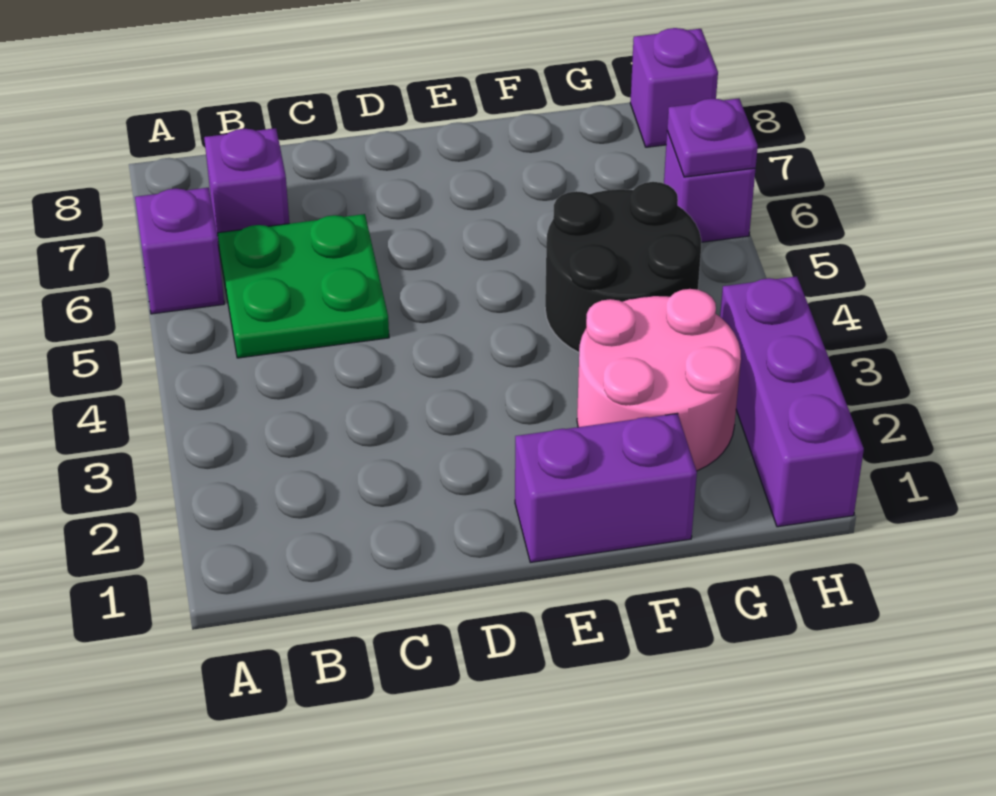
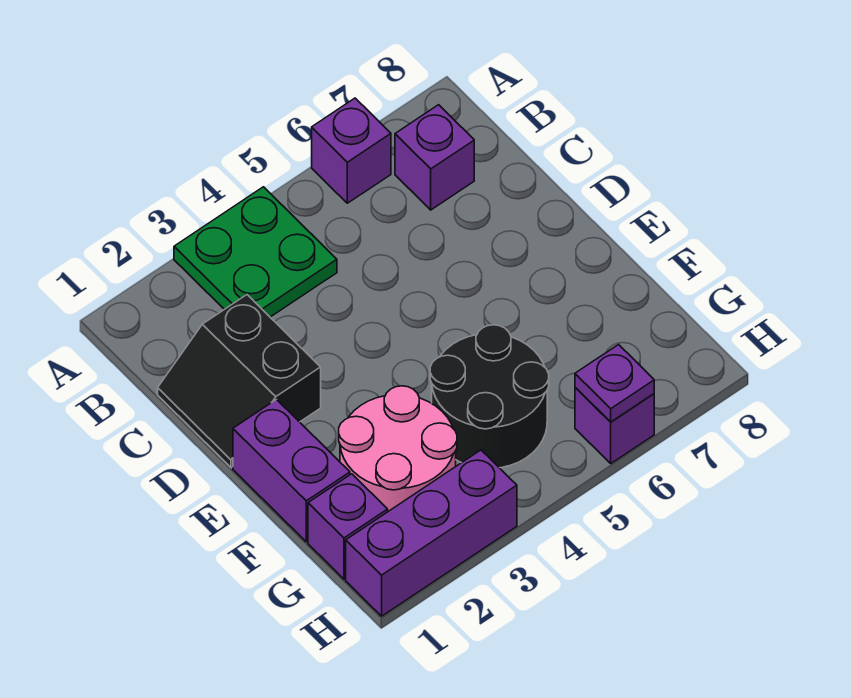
green plate B5:C6 level 1 -> green plate A3:B4 level 1
none -> black slope C1:D2 level 1 top 2
purple brick H8 level 1 -> purple brick G1 level 1

